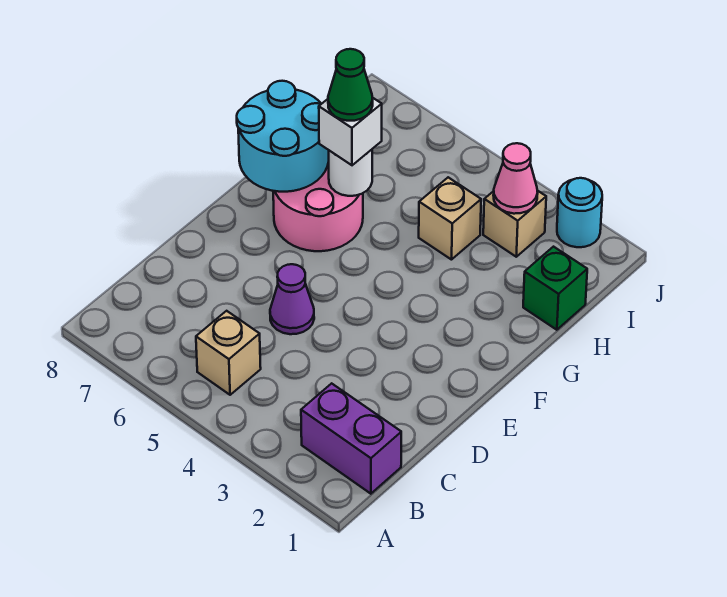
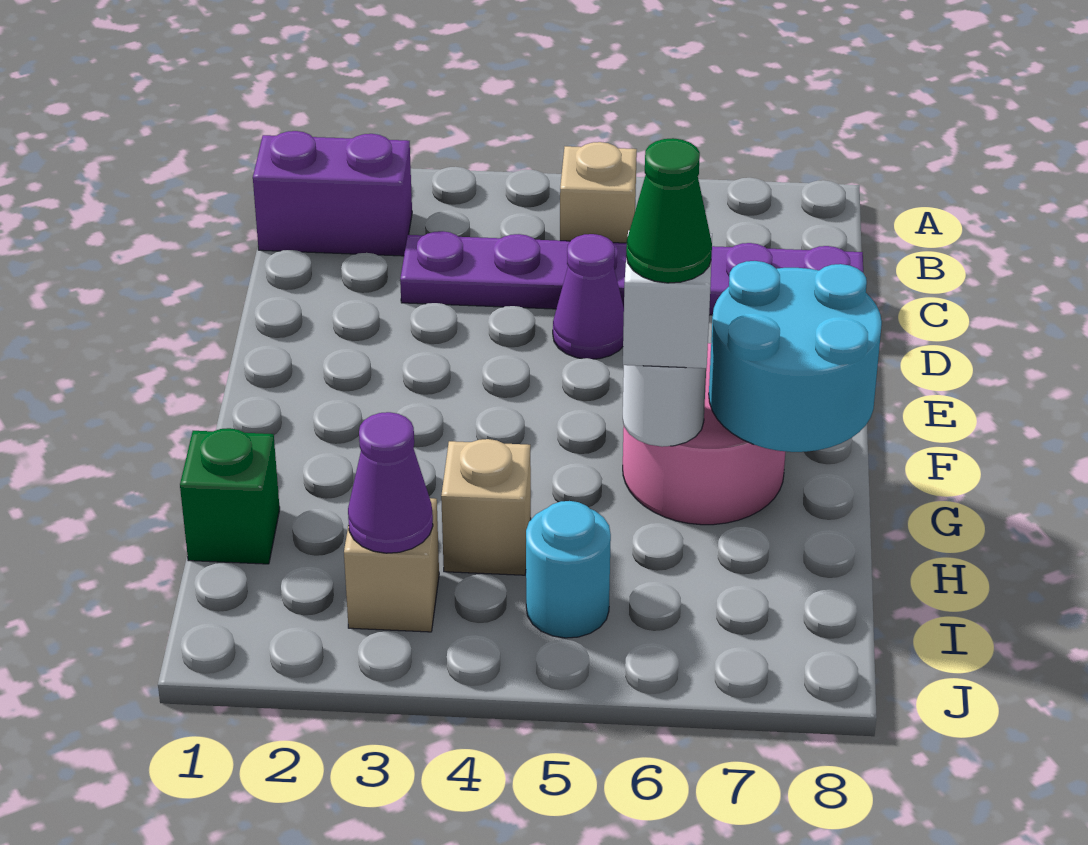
none -> purple plate C3:C8 level 1
pink cone I3 level 2 -> purple cone I3 level 2
cyan round brick J2 level 1 -> cyan round brick I5 level 1

